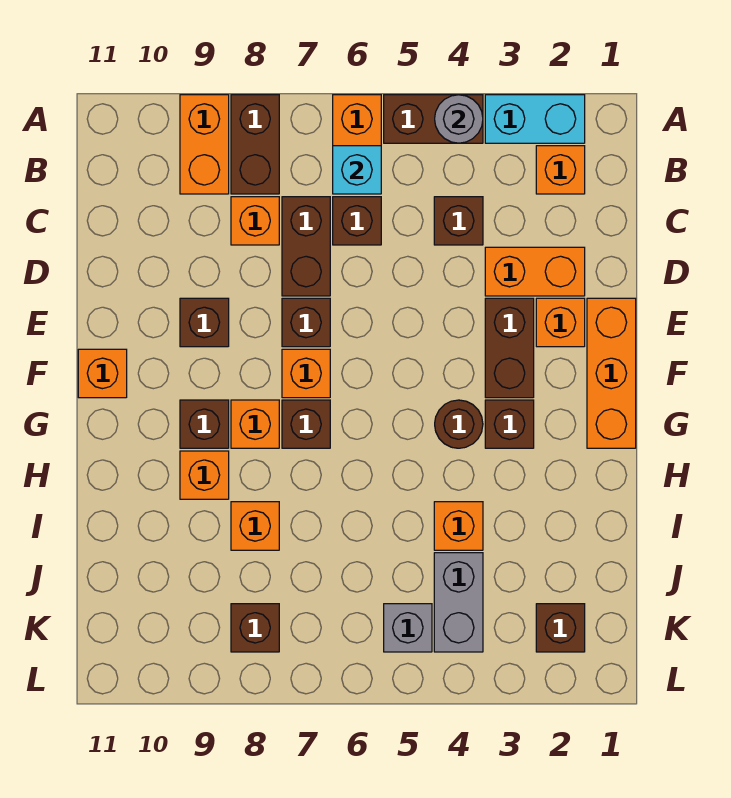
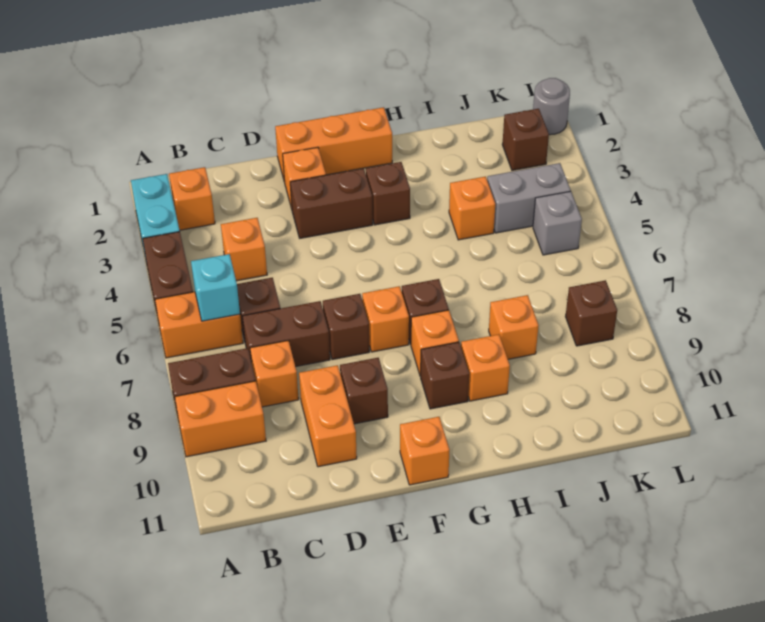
grey round brick A4 level 2 -> grey round brick L1 level 1
brown brick C4 level 1 -> orange brick C4 level 1
orange brick D2:D3 level 1 -> orange brick D9:D10 level 1
brown round brick G4 level 1 -> none

